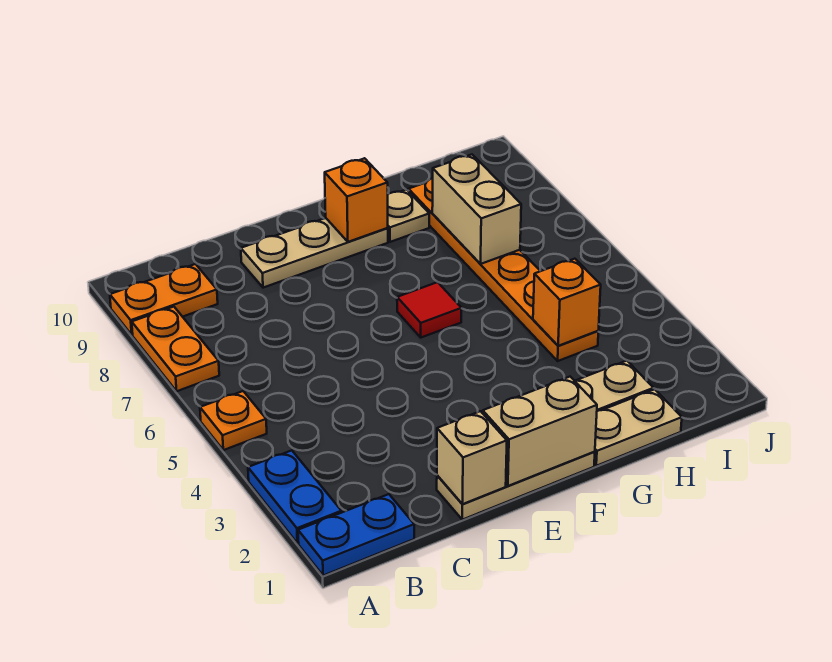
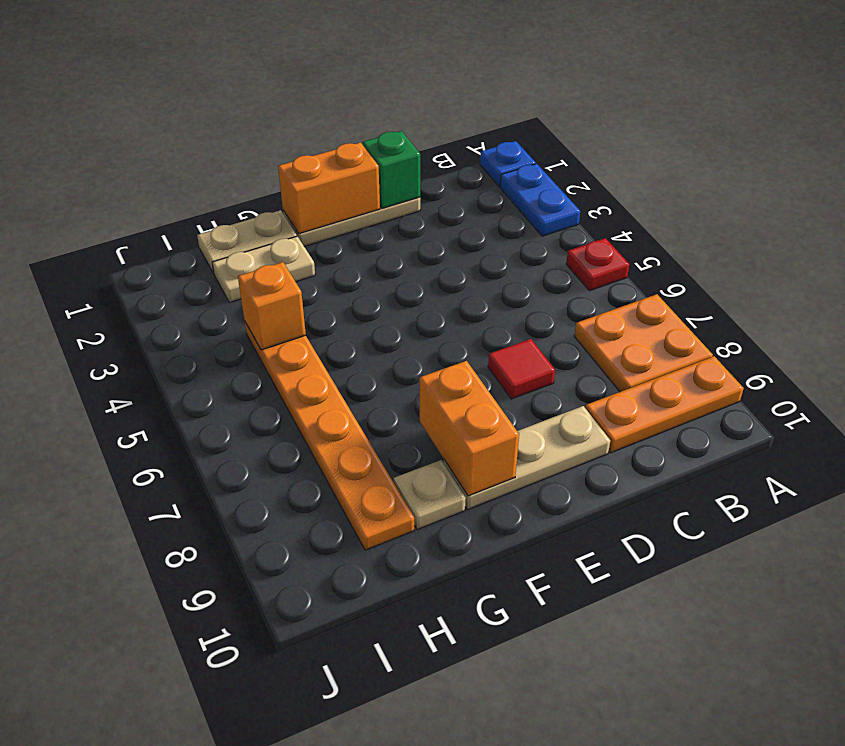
blue plate A1:B1 level 1 -> blue plate A1 level 1
orange plate A5 level 1 -> red plate A5 level 1
orange plate A7:A8 level 1 -> orange plate A7:B8 level 1
orange plate A9:B9 level 1 -> orange plate A9:C9 level 1
tan brick D1 level 2 -> green brick D1 level 2
tan brick E1:F1 level 2 -> orange brick E1:F1 level 2
red tile F6 level 1 -> red tile D7 level 1
orange brick F9 level 2 -> orange brick F8:F9 level 2
tan brick H7:H8 level 2 -> none

